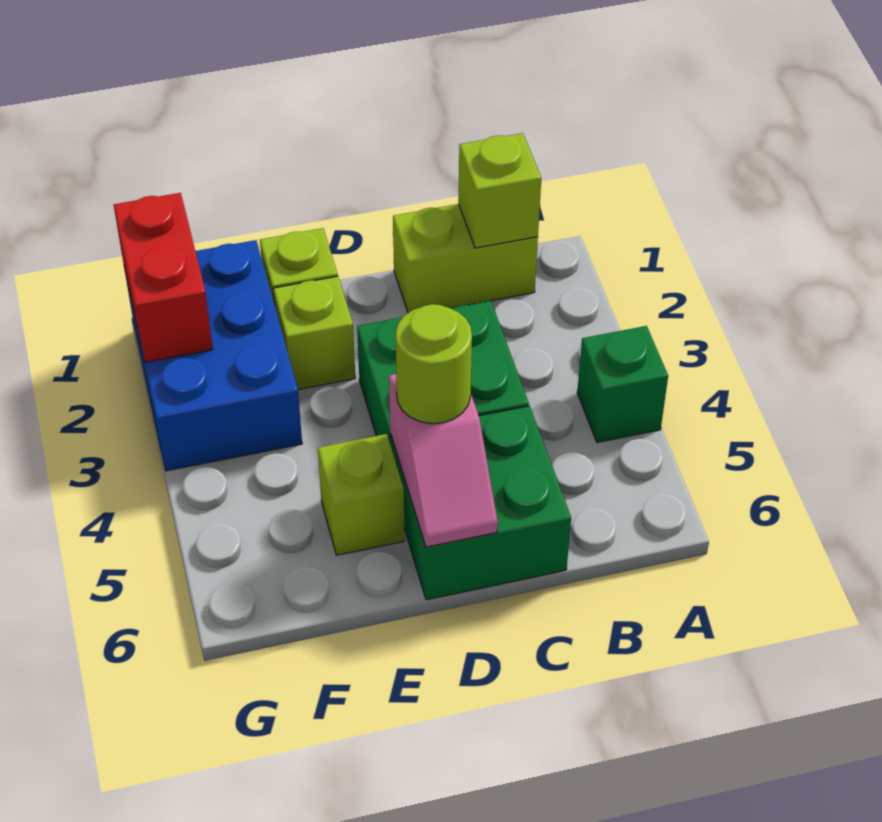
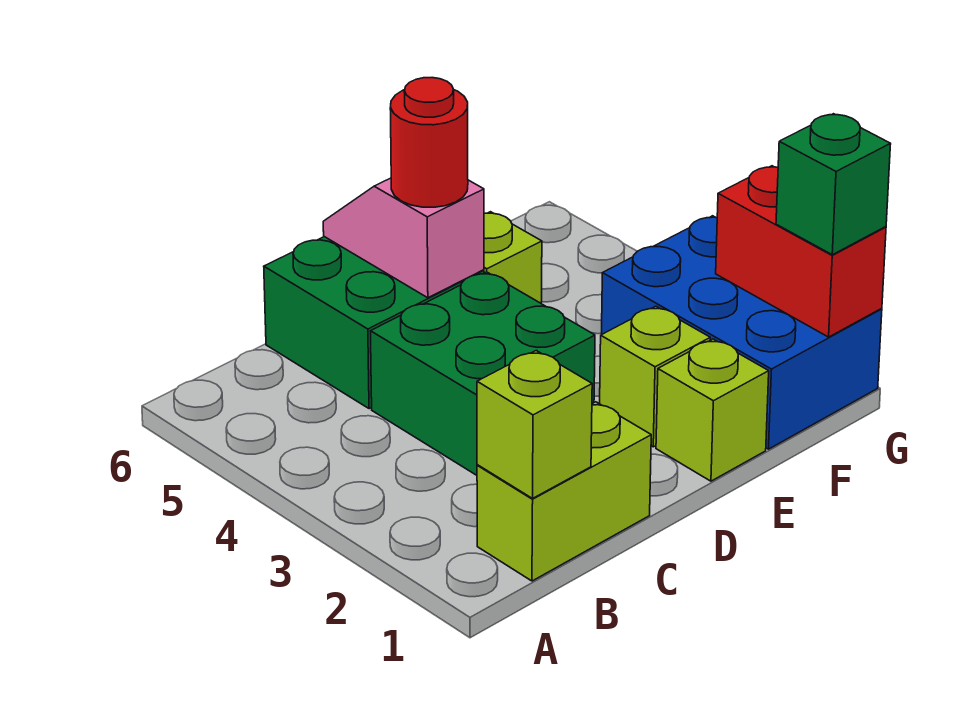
green brick A4 level 1 -> green brick G1 level 3
lime round brick D5 level 3 -> red round brick D5 level 3

